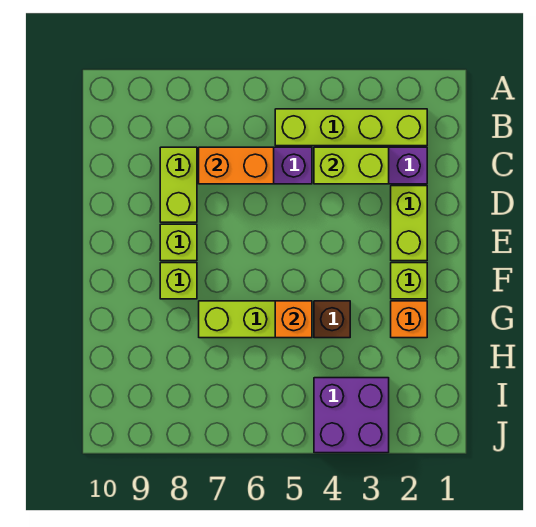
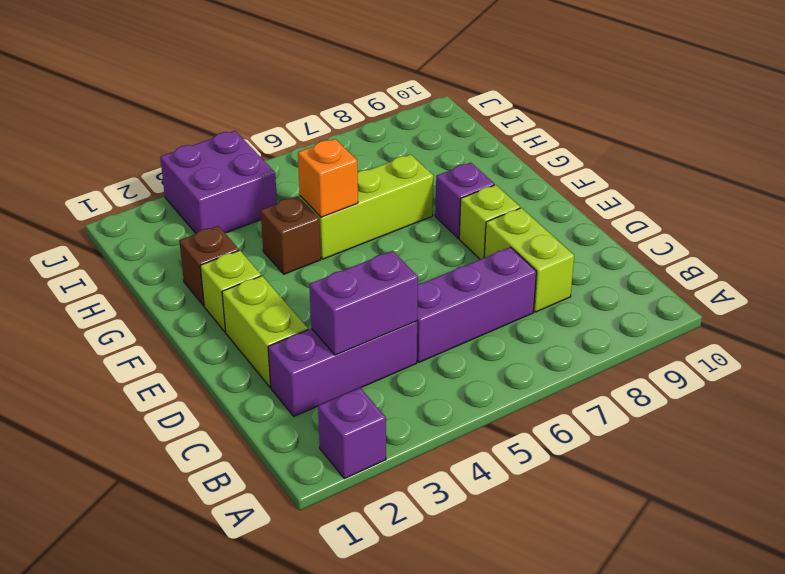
none -> purple brick A2 level 1
lime brick B2:B5 level 1 -> none
lime brick C3:C4 level 2 -> purple brick C3:C4 level 2
orange brick C6:C7 level 2 -> none
lime brick F8 level 1 -> purple brick F8 level 1
orange brick G2 level 1 -> brown brick G2 level 1

